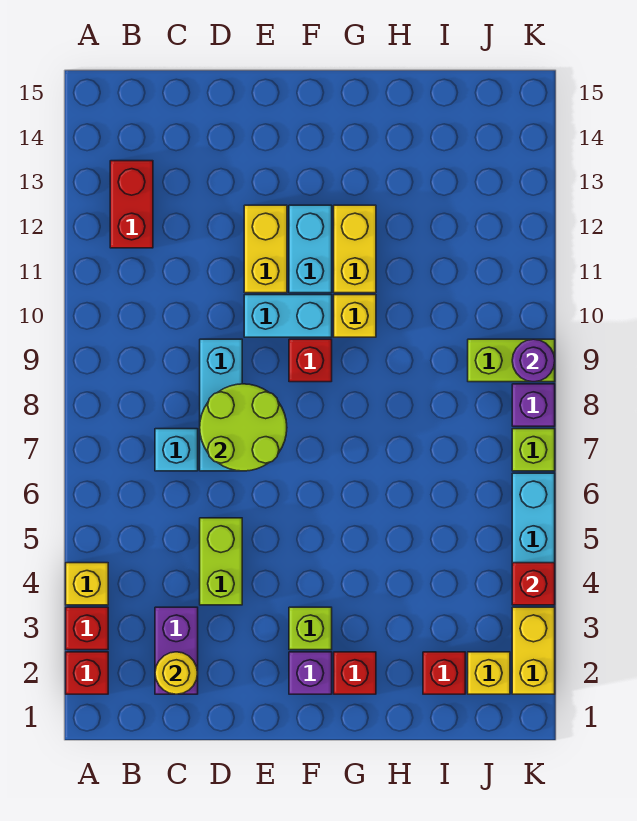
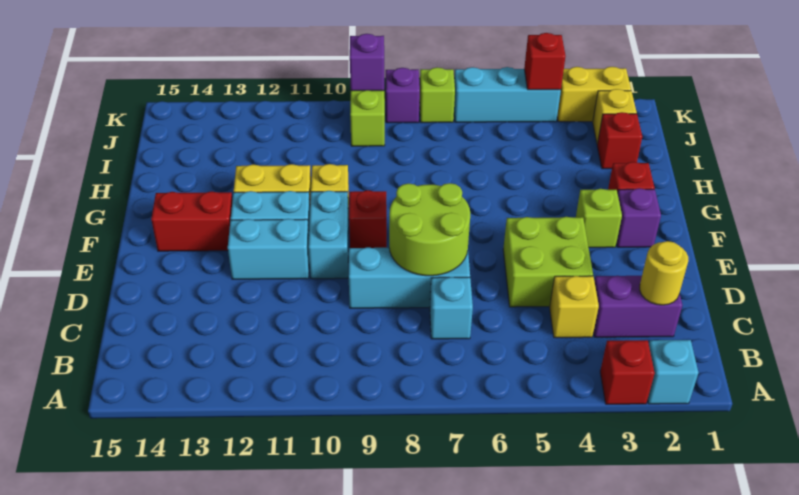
red brick A2 level 1 -> cyan brick A2 level 1
yellow brick A4 level 1 -> yellow brick C4 level 1
red brick B12:B13 level 1 -> red brick F13:F14 level 1
lime brick D4:D5 level 1 -> lime brick D4:E5 level 1
yellow brick E11:E12 level 1 -> cyan brick E11:E12 level 1
purple round brick K9 level 2 -> purple brick K9 level 2

